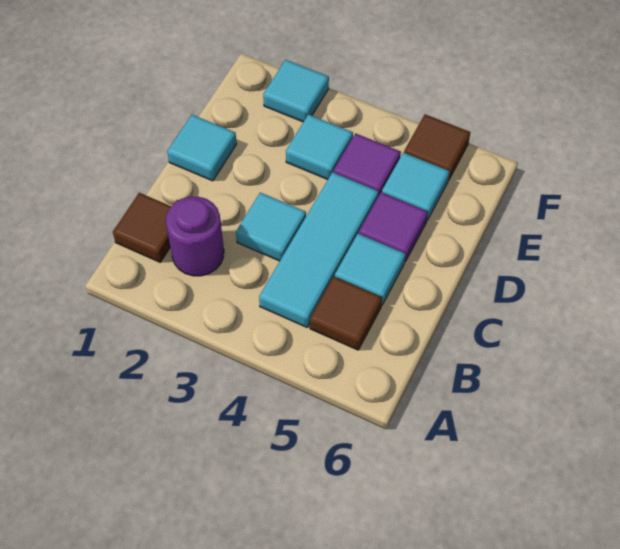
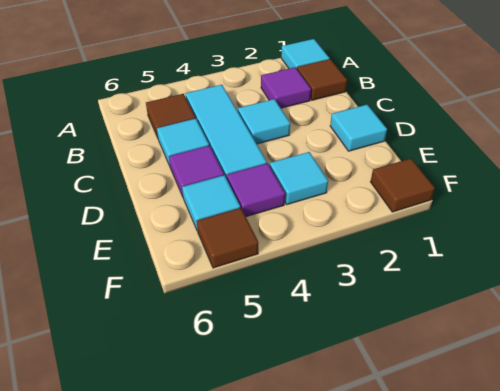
purple round brick B2 level 1 -> purple tile B2 level 1
none -> brown tile F1 level 1
cyan tile F2 level 1 -> cyan tile A1 level 1

